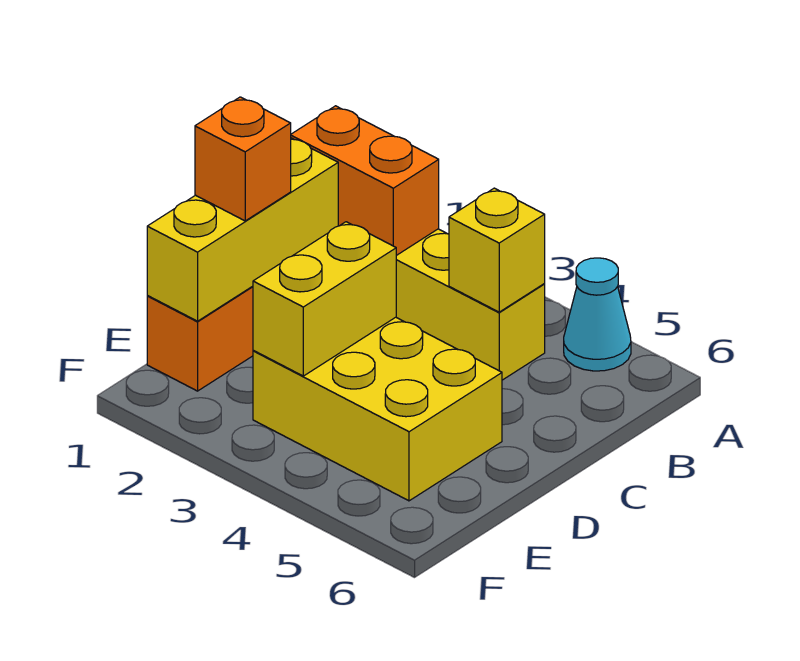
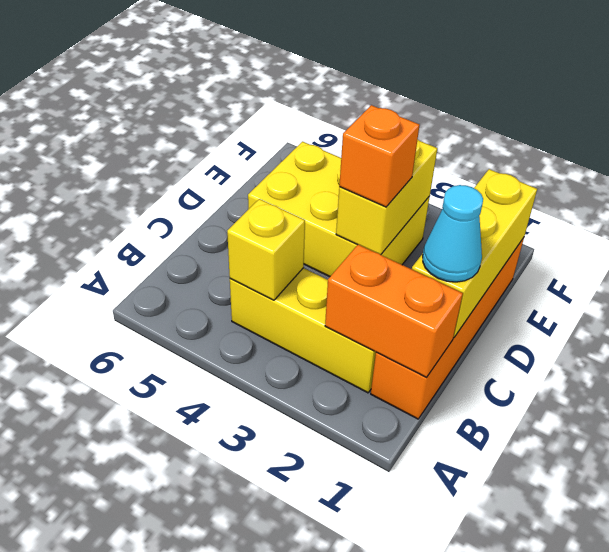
cyan cone A5 level 1 -> cyan cone C1 level 3
orange brick D1 level 3 -> orange brick D3 level 3

